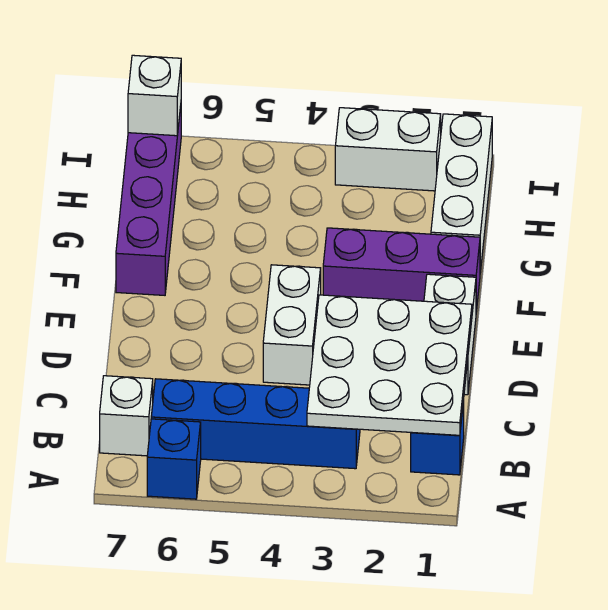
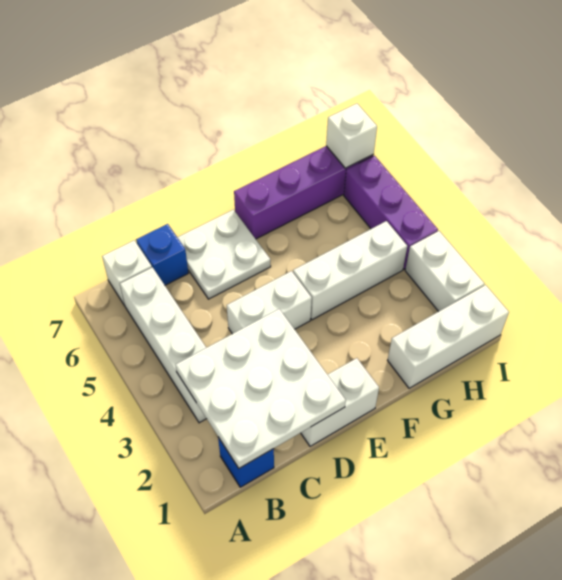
blue brick A6 level 1 -> blue brick C7 level 1
blue brick B3:B6 level 1 -> white brick B3:B6 level 1
none -> white plate D6:E7 level 1
purple brick F1:F3 level 1 -> purple brick I4:I6 level 1
none -> white brick F4:H4 level 1

